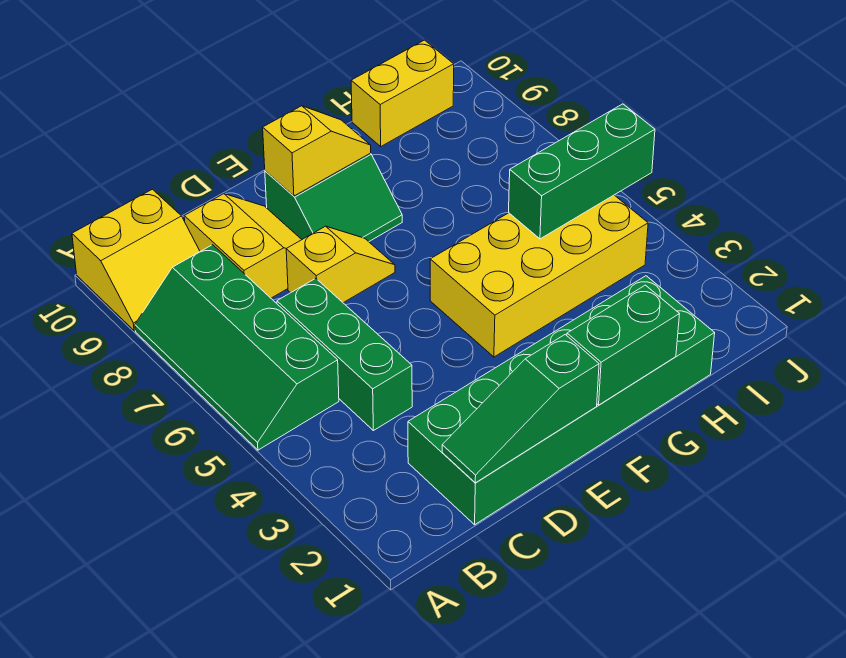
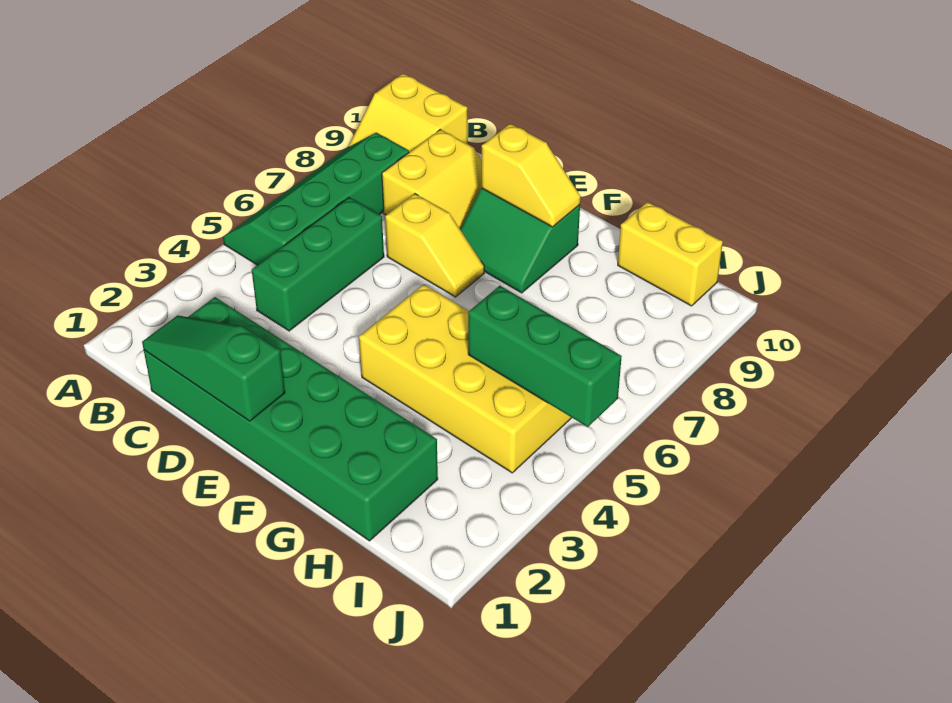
green brick F1:G1 level 2 -> none

